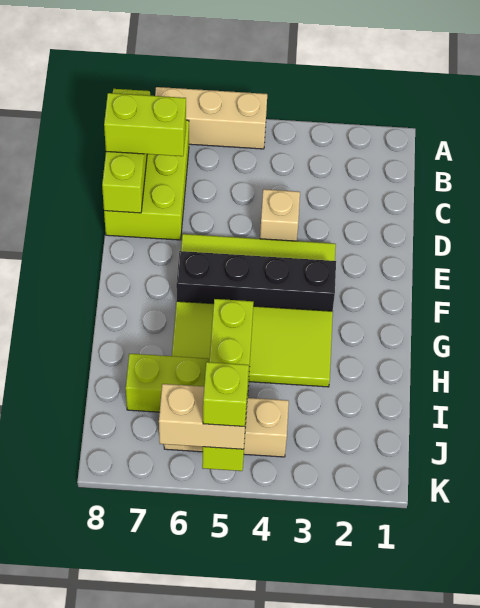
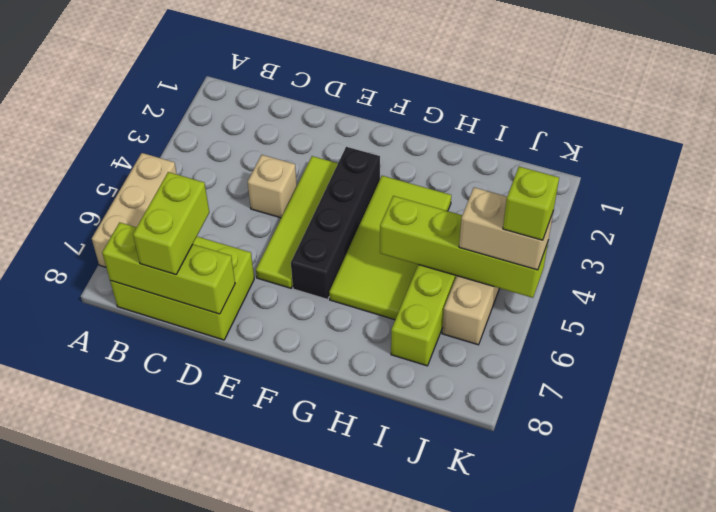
tan brick K5:K6 level 3 -> tan brick J5:K5 level 3

